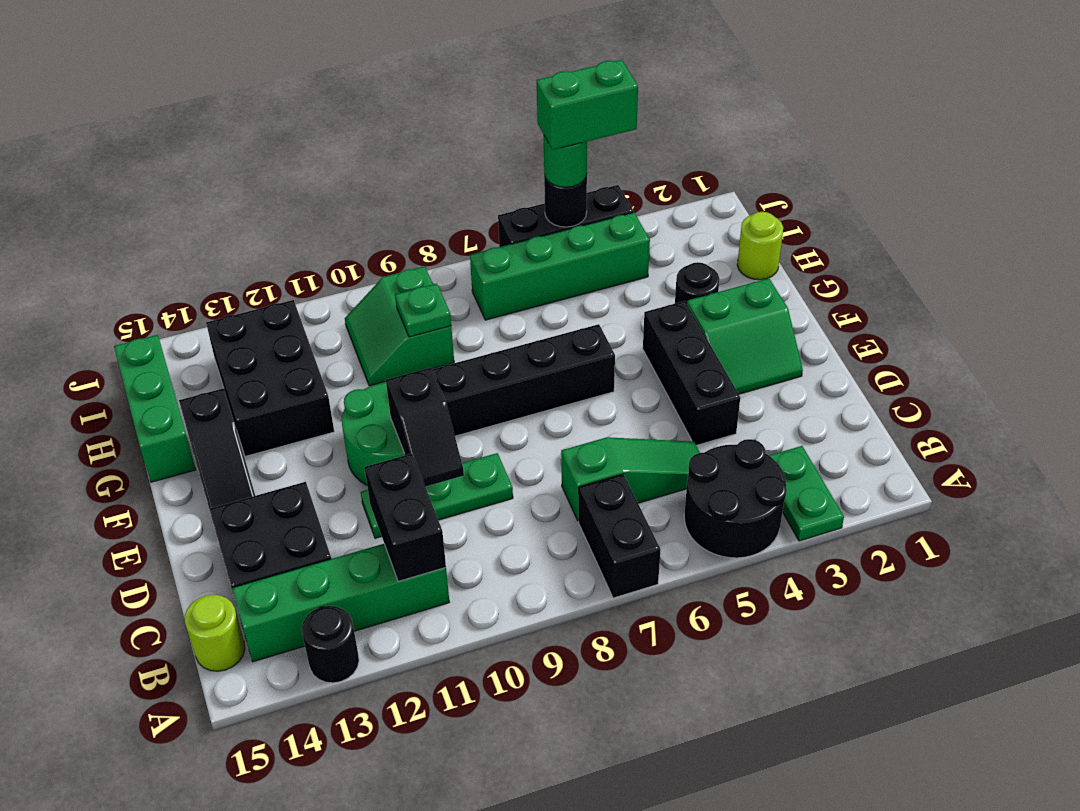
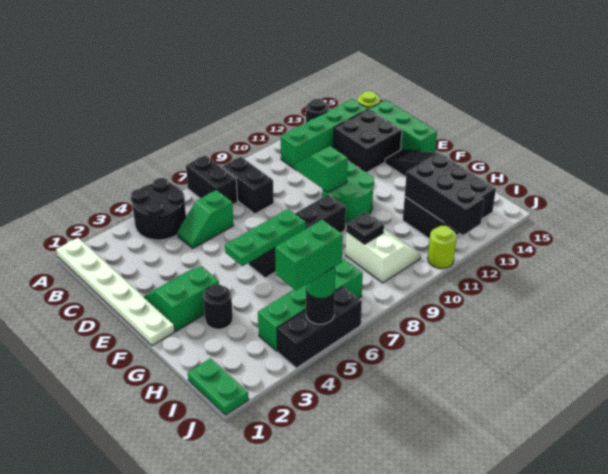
none -> white plate A1:F1 level 1
green plate A3:B3 level 1 -> green plate I1:J1 level 1
black brick B11:C11 level 2 -> black brick B8:C8 level 1
green slope C5:C7 level 1 top 7 -> green slope C5:C6 level 1 top 6
black brick D4:F4 level 1 -> black brick H12:J12 level 2
green plate D9:D11 level 1 -> green plate F5:F7 level 2
black slope D10:E10 level 2 top E -> green slope D10:E10 level 2 top E
black brick G12:I13 level 1 -> black brick H12:I14 level 1
green brick G15:I15 level 1 -> green brick C15:E15 level 1
lime round brick H1 level 1 -> lime round brick J11 level 1
green slope H9:I10 level 1 top 9 -> white slope H9:I10 level 1 top 9
green plate H9 level 2 -> black plate H9 level 2

